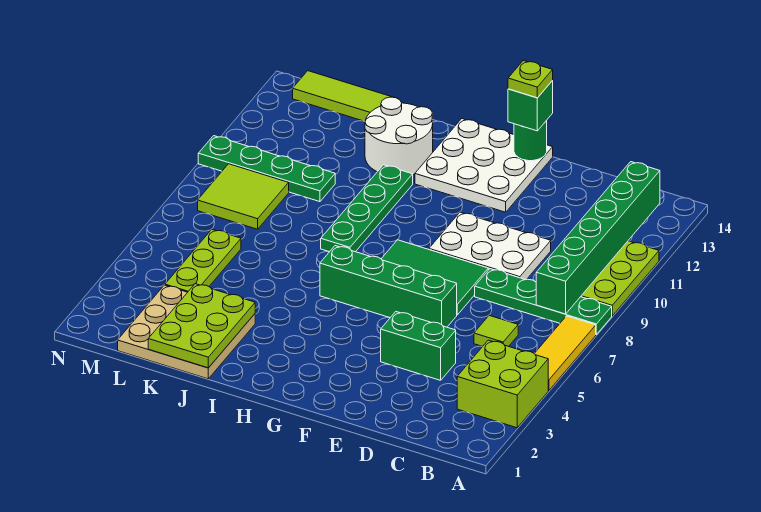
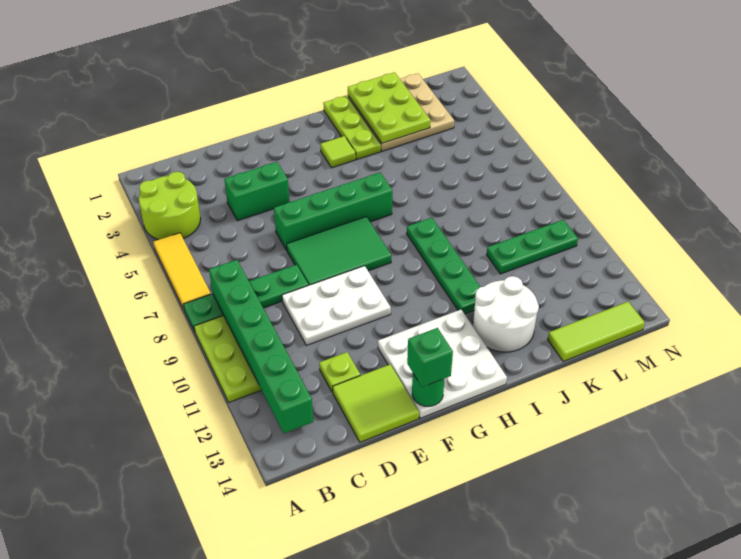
lime brick A3:B4 level 1 -> lime round brick A3:B4 level 1
lime tile C6 level 1 -> lime tile H3 level 1
lime plate F14 level 4 -> lime plate D12 level 1
green plate K10:N10 level 1 -> green plate K10:M10 level 1
lime plate L4:L6 level 1 -> lime plate I1:I3 level 1
lime tile L8:M9 level 1 -> lime tile D13:E14 level 1

